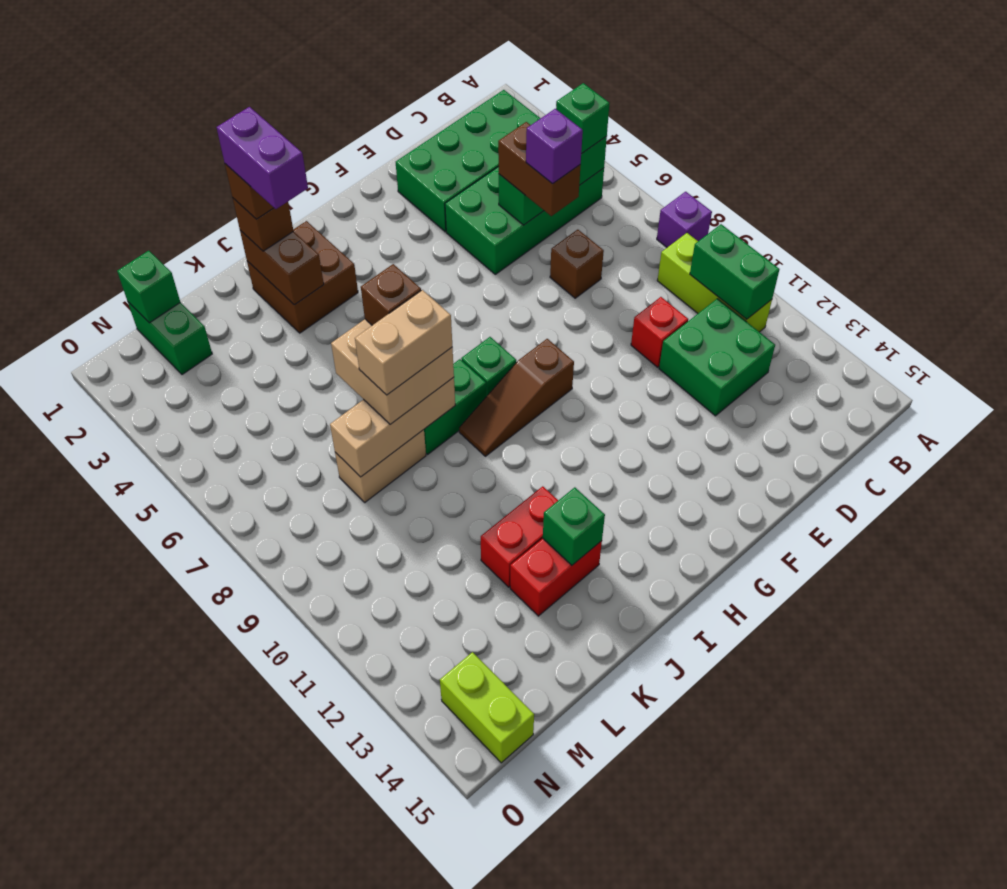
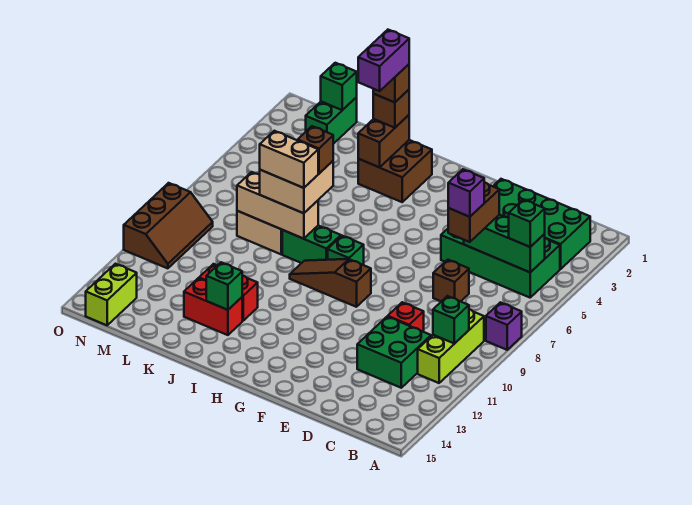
green brick B10:B11 level 2 -> green brick B10 level 2
none -> brown slope N9:O11 level 1 top O

